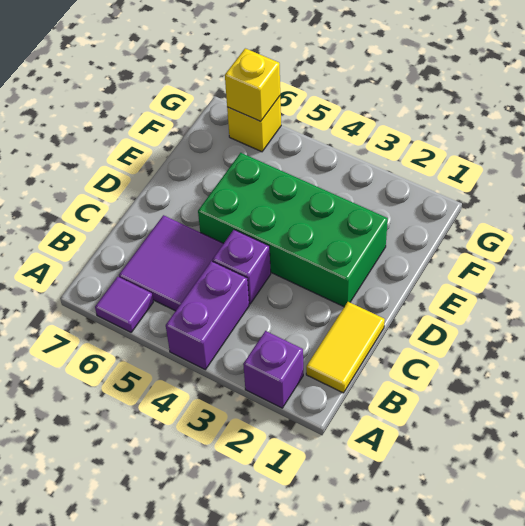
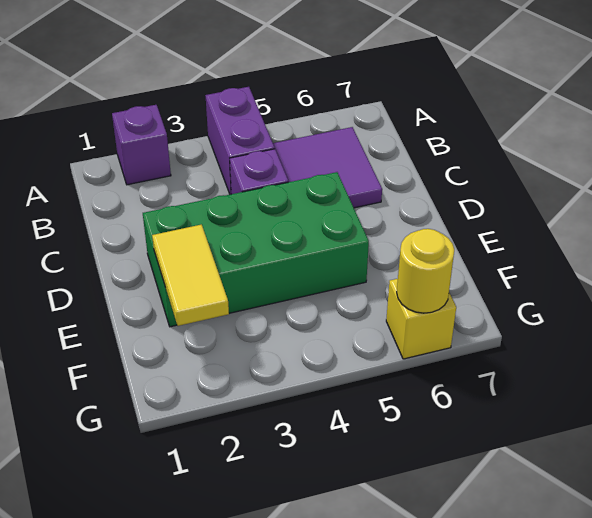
purple tile A6 level 1 -> none
yellow tile B1:C1 level 1 -> yellow tile E2:F2 level 2
yellow brick G6 level 2 -> yellow round brick G6 level 2

